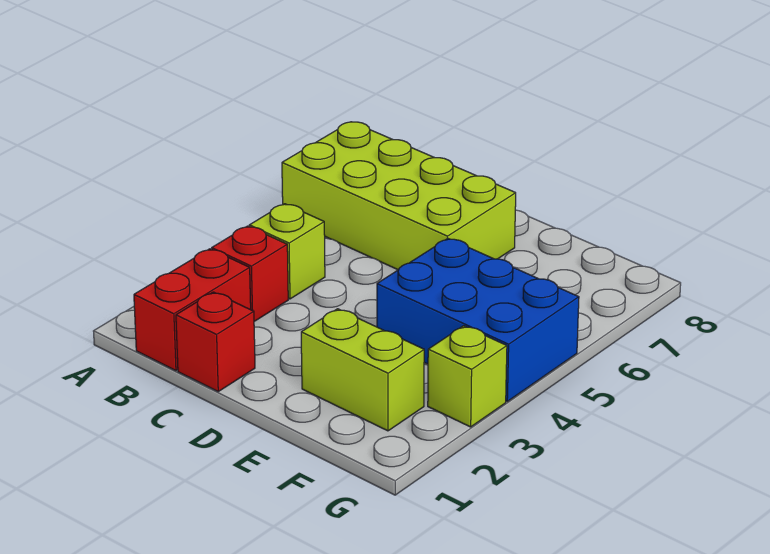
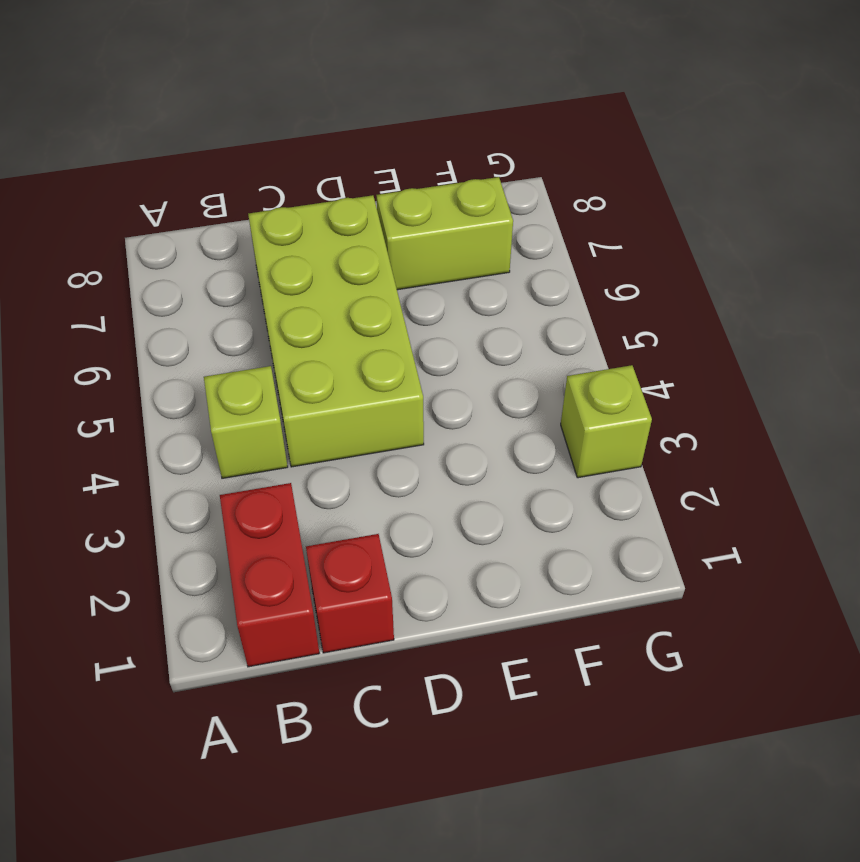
lime brick A6:D7 level 1 -> lime brick C4:D7 level 1
red brick B3 level 1 -> none
lime brick E2:F2 level 1 -> lime brick E7:F7 level 1
blue brick E4:G5 level 1 -> none

